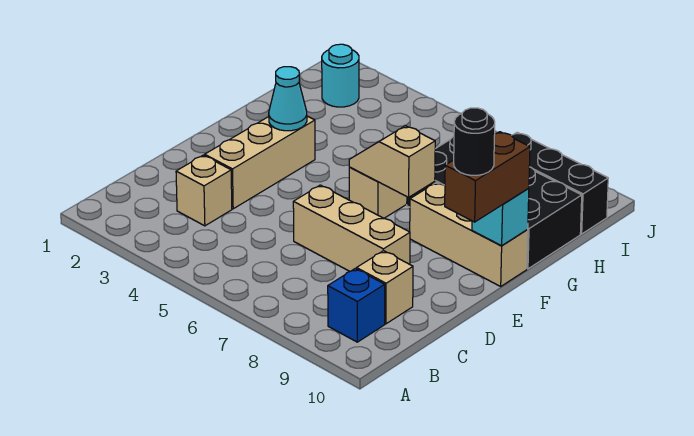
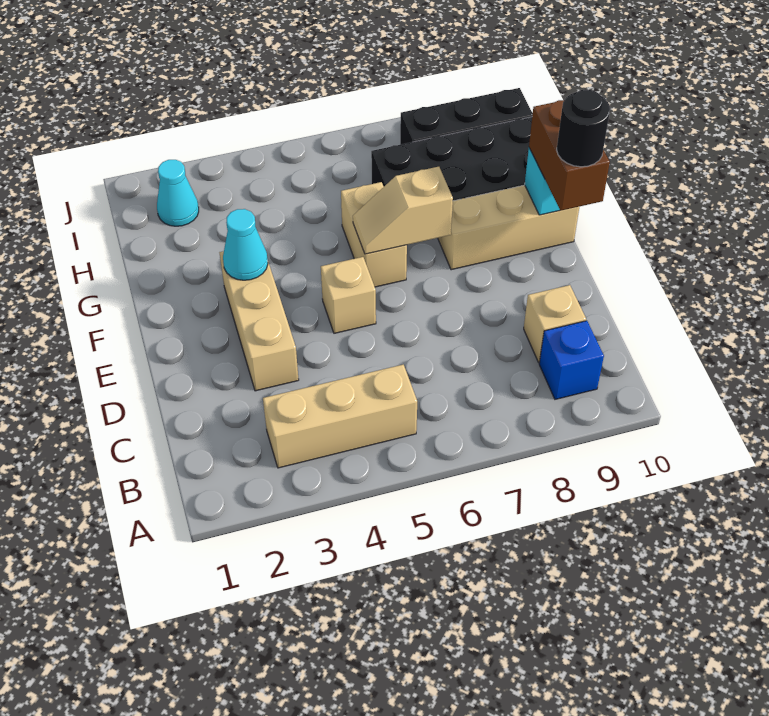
tan brick C3 level 1 -> tan brick E5 level 1
tan brick D6:D8 level 1 -> tan brick B3:B5 level 1
cyan round brick I2 level 1 -> cyan cone I2 level 1

